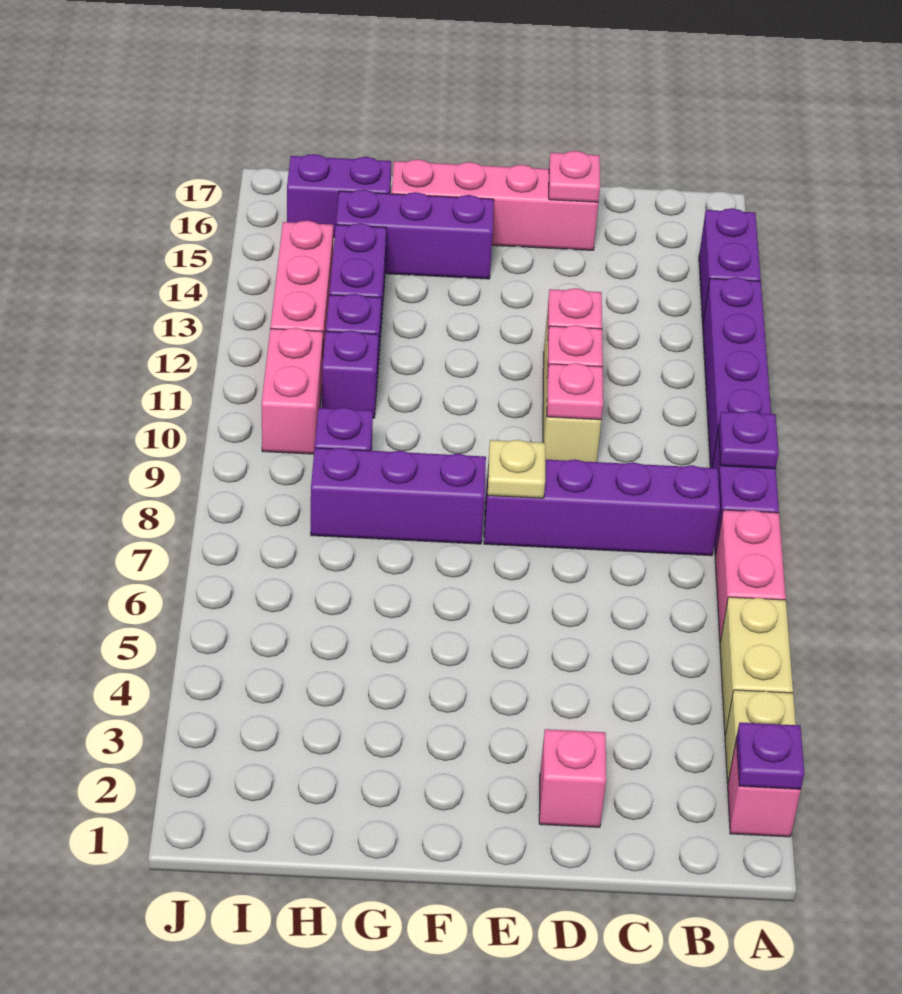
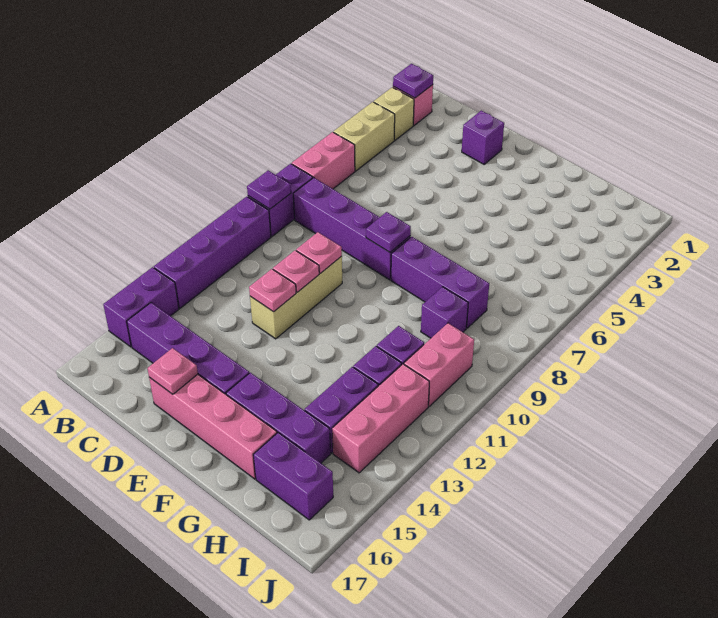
none -> purple brick B15:E15 level 1
pink brick D2 level 1 -> purple brick D2 level 1
tan plate E8 level 2 -> purple plate E8 level 2

